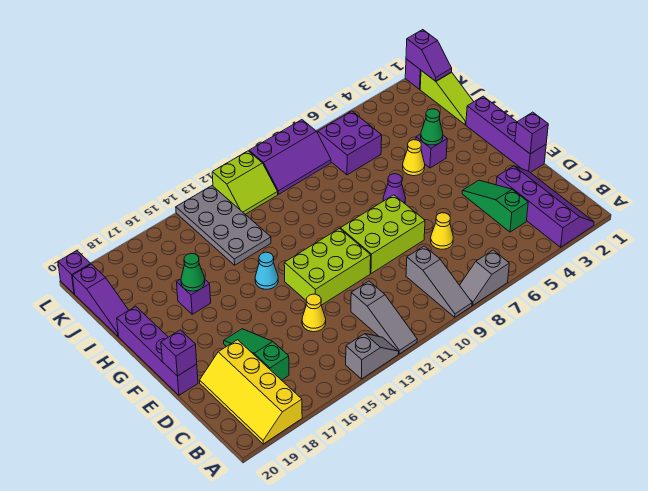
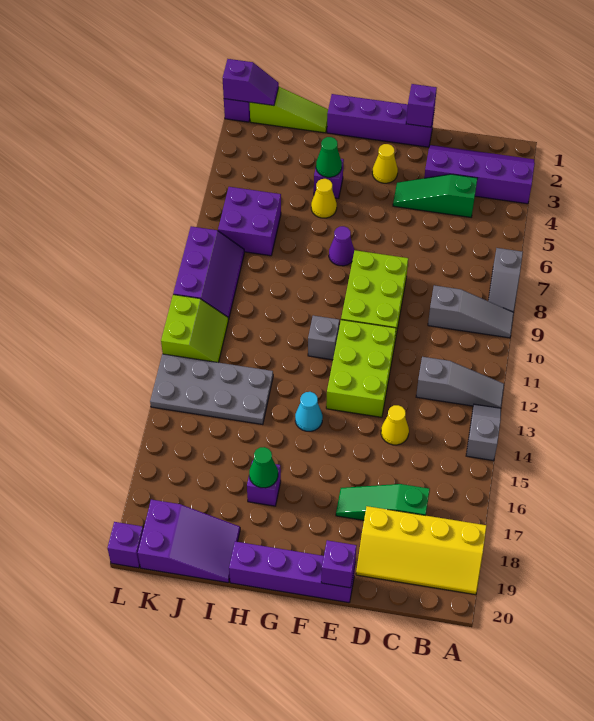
yellow cone D7 level 1 -> yellow cone F3 level 1
none -> grey brick G11 level 1
purple slope I20:K20 level 1 top K -> purple slope I19:K20 level 1 top K

